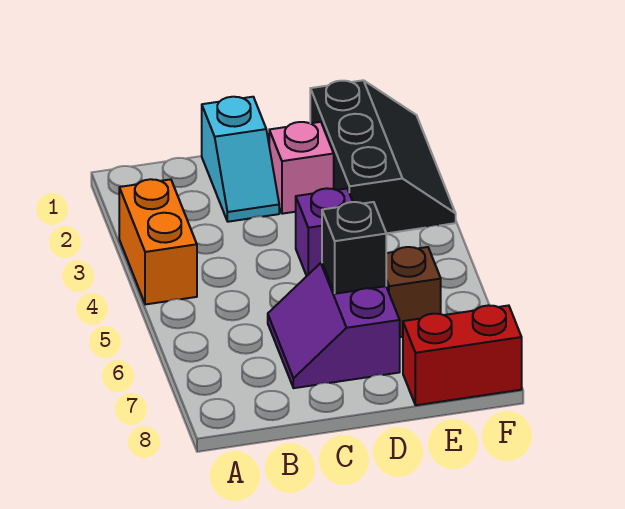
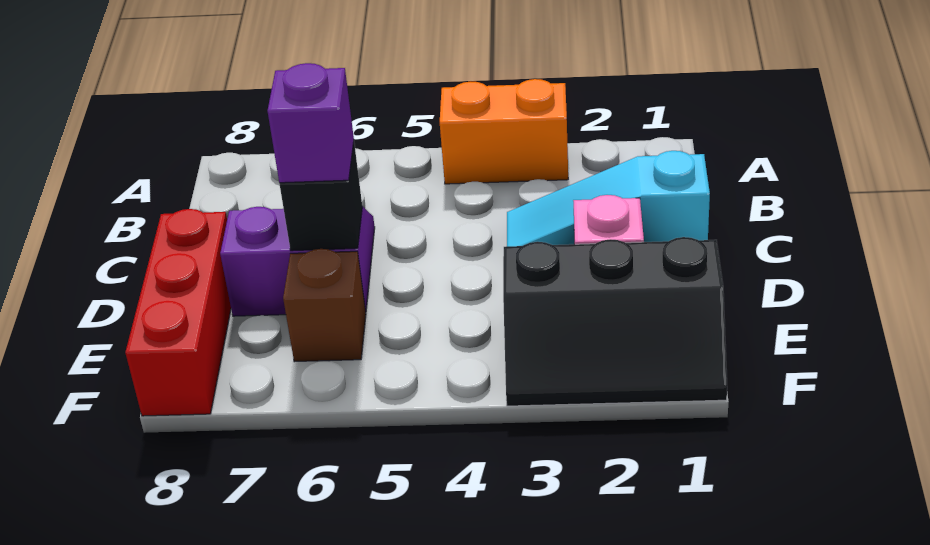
cyan slope C1:C2 level 1 top 1 -> cyan slope C1:C3 level 1 top 1
purple brick D4 level 1 -> purple brick D6 level 3
red brick E8:F8 level 1 -> red brick D8:F8 level 1

